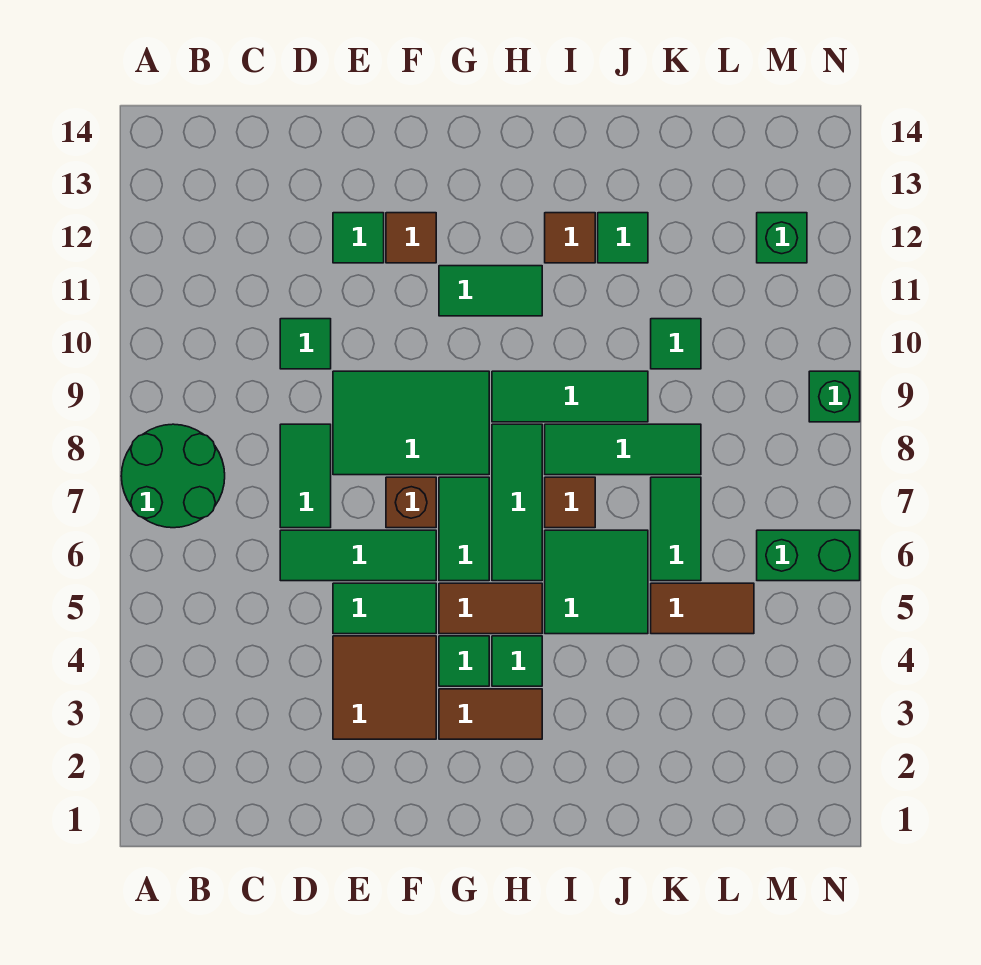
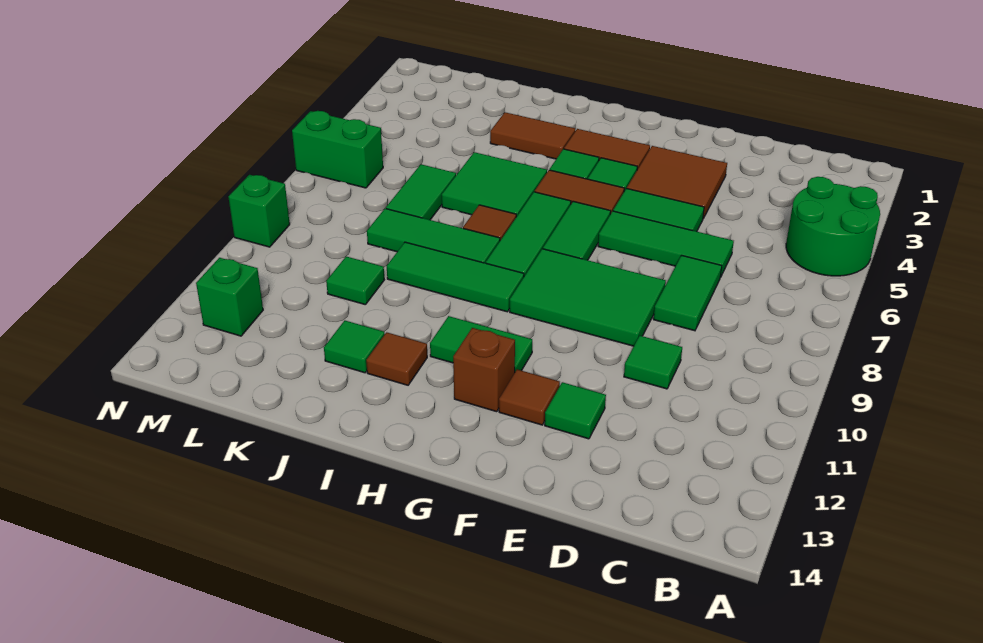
green round brick A7:B8 level 1 -> green round brick A4:B5 level 1
brown brick F7 level 1 -> brown brick G12 level 1
brown tile K5:L5 level 1 -> brown tile I3:J3 level 1

